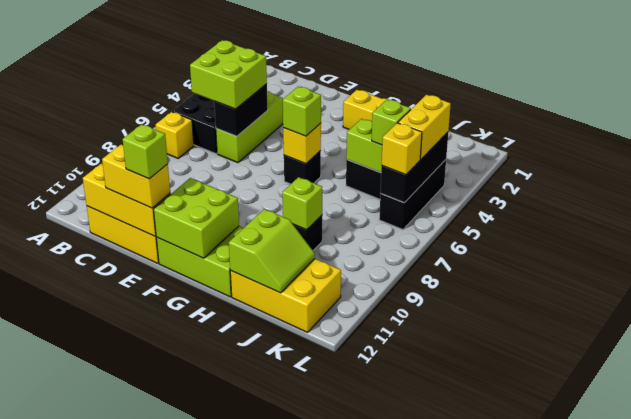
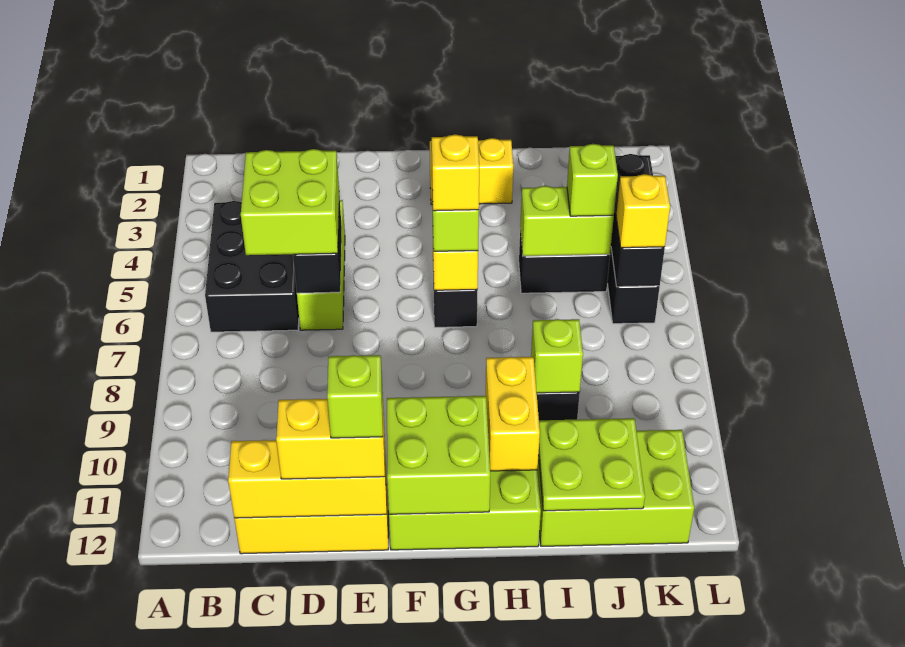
yellow brick B7 level 1 -> yellow brick G6 level 4
yellow brick I11:K12 level 1 -> lime brick I11:K12 level 1
lime slope I11:J12 level 2 top I -> lime plate I11:J12 level 2
yellow brick K4:K5 level 3 -> yellow brick H10:H11 level 2

